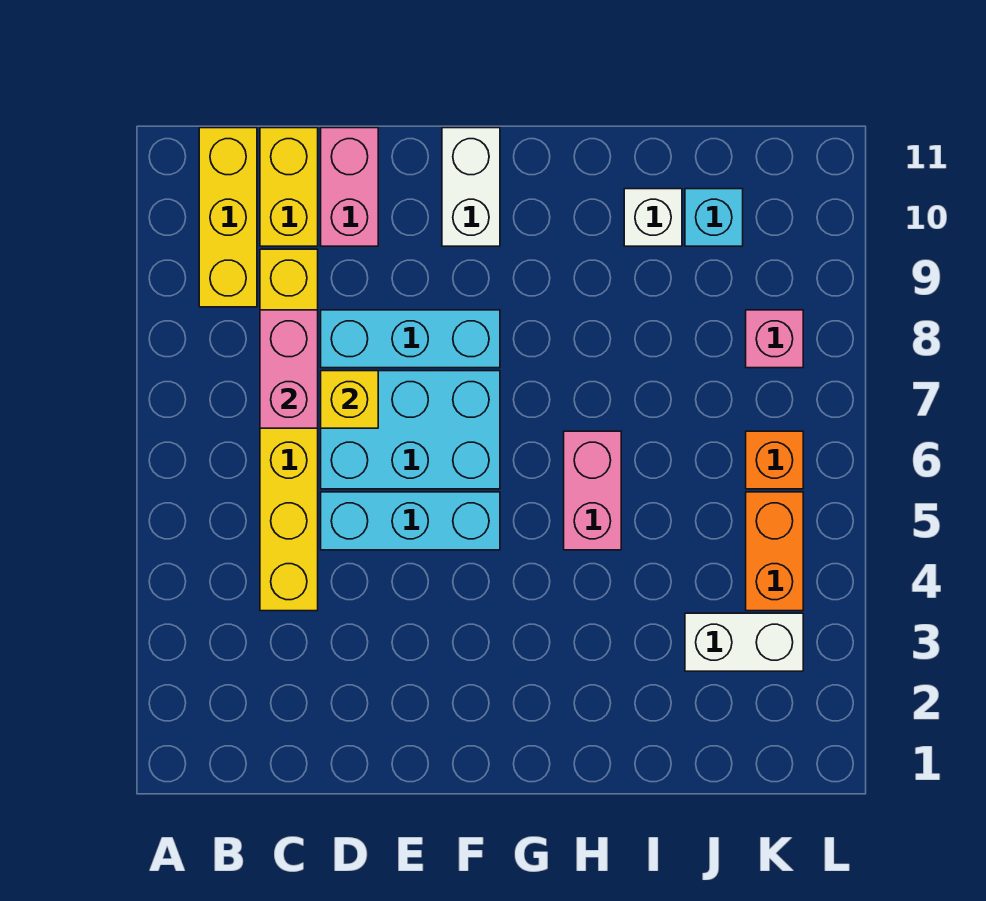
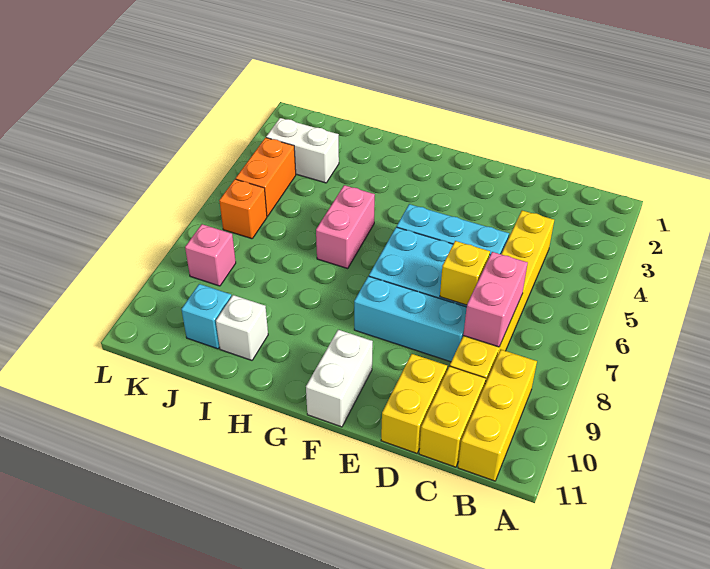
pink brick D10:D11 level 1 -> yellow brick D10:D11 level 1

